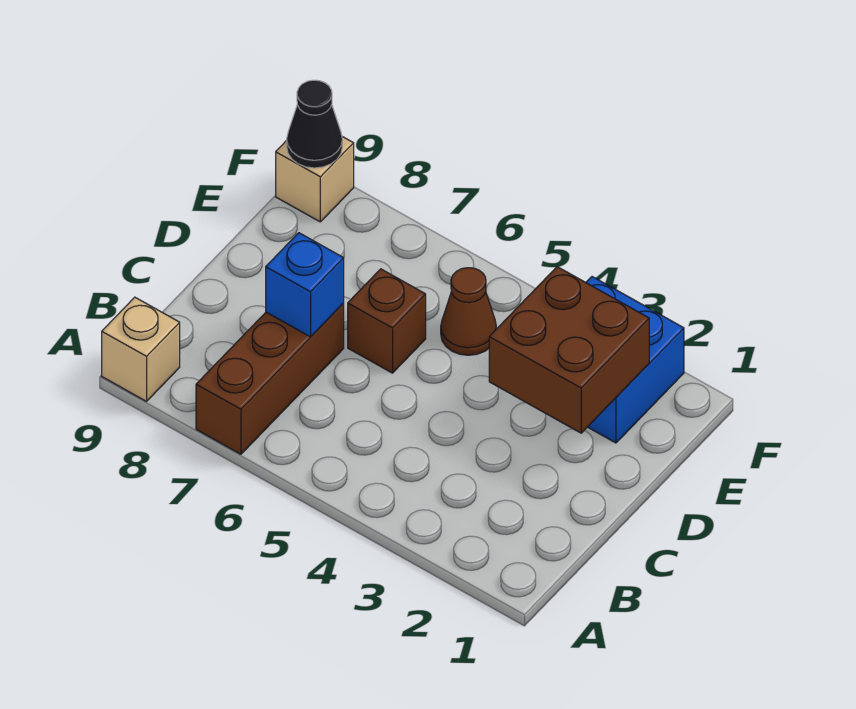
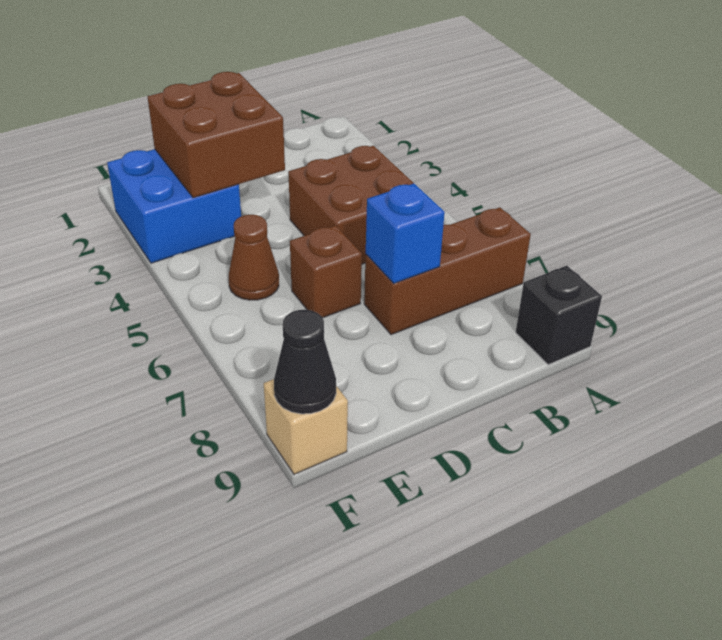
tan brick A9 level 1 -> black brick A9 level 1
none -> brown brick B4:C5 level 1

